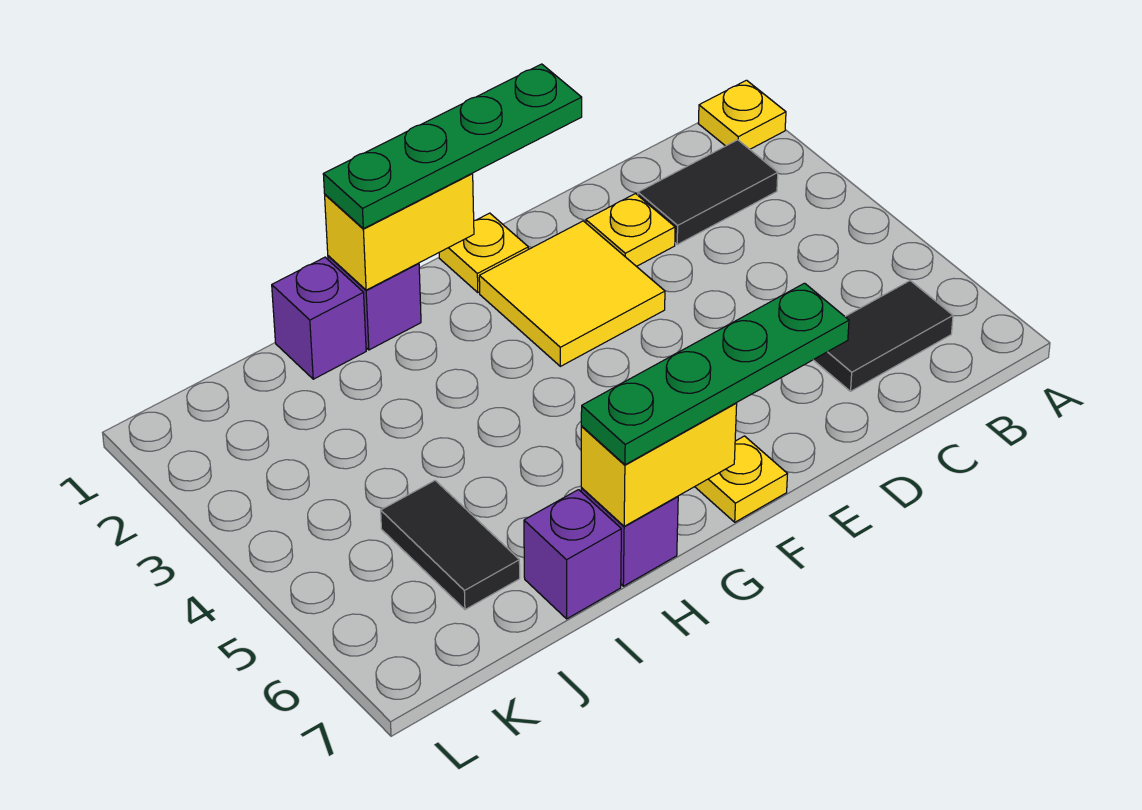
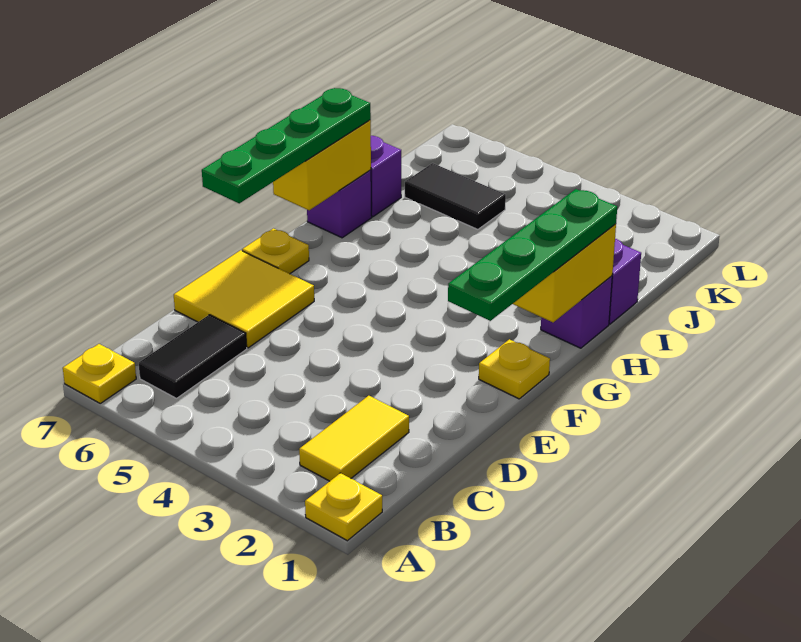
black tile B2:C2 level 1 -> yellow tile B2:C2 level 1
yellow plate D2 level 1 -> yellow plate A7 level 1
yellow tile E2:F3 level 1 -> yellow tile D6:E7 level 1

